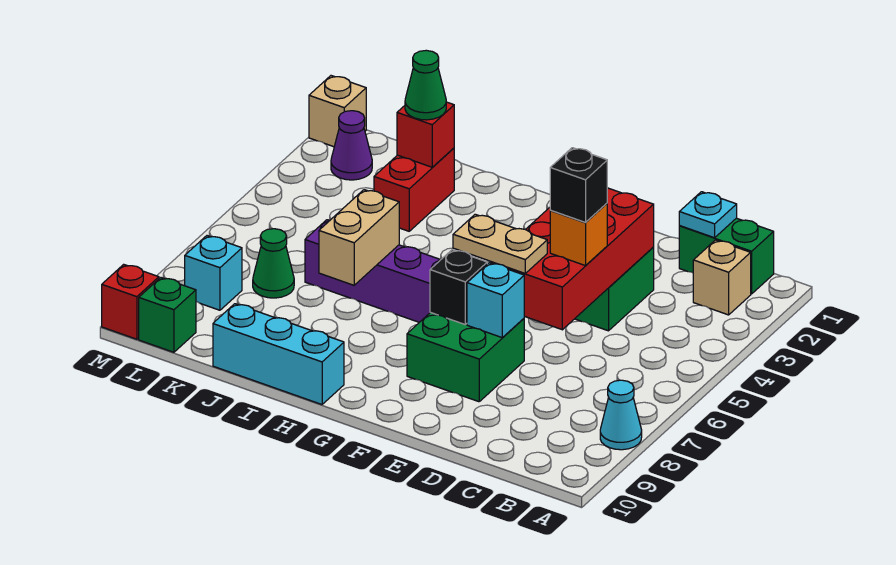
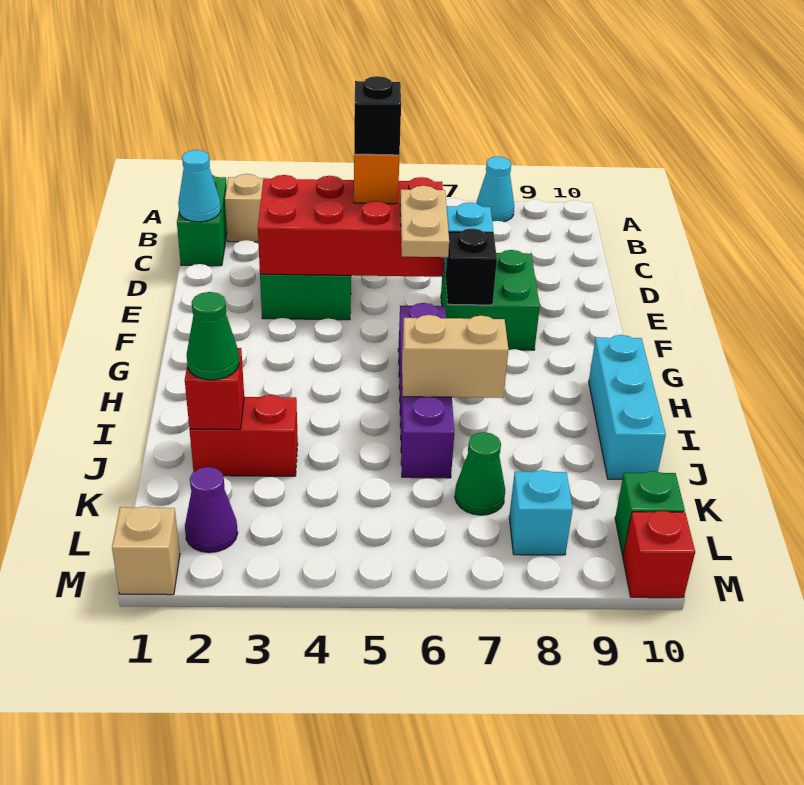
cyan plate C1 level 2 -> cyan cone C1 level 2

